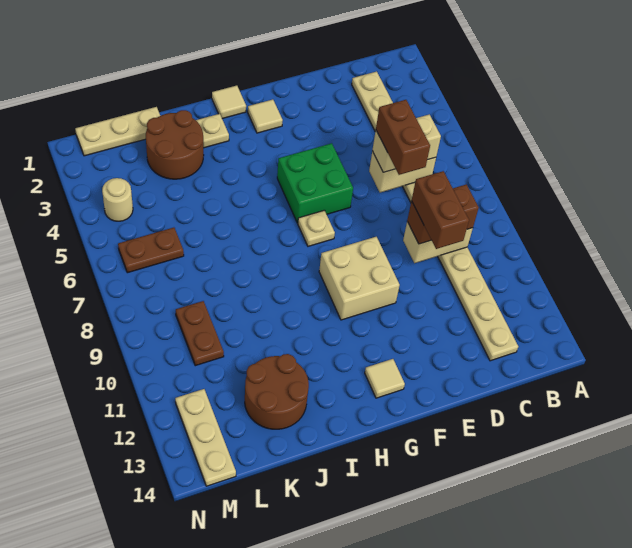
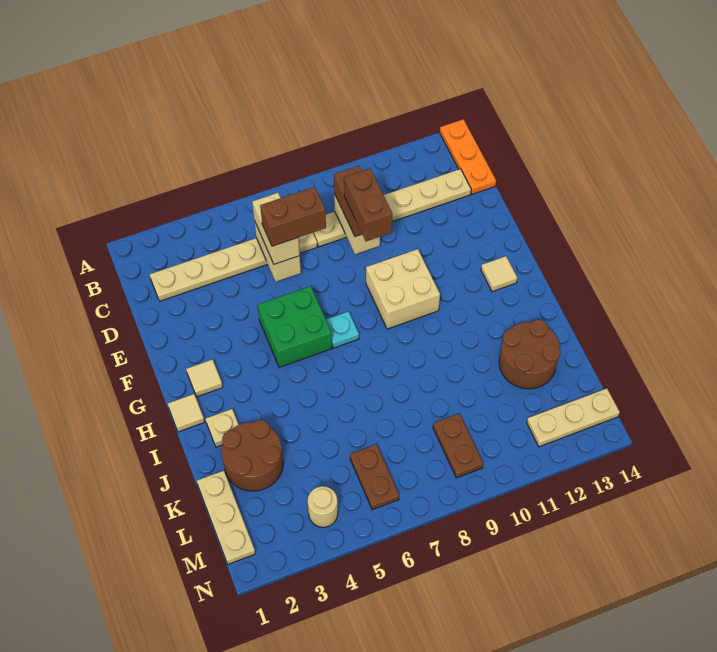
none -> orange plate A14:C14 level 1
brown brick D9:D10 level 4 -> brown brick D9:E9 level 4
tan plate G7 level 1 -> cyan plate G7 level 1
brown plate L9:L10 level 1 -> brown plate L9:M9 level 1

